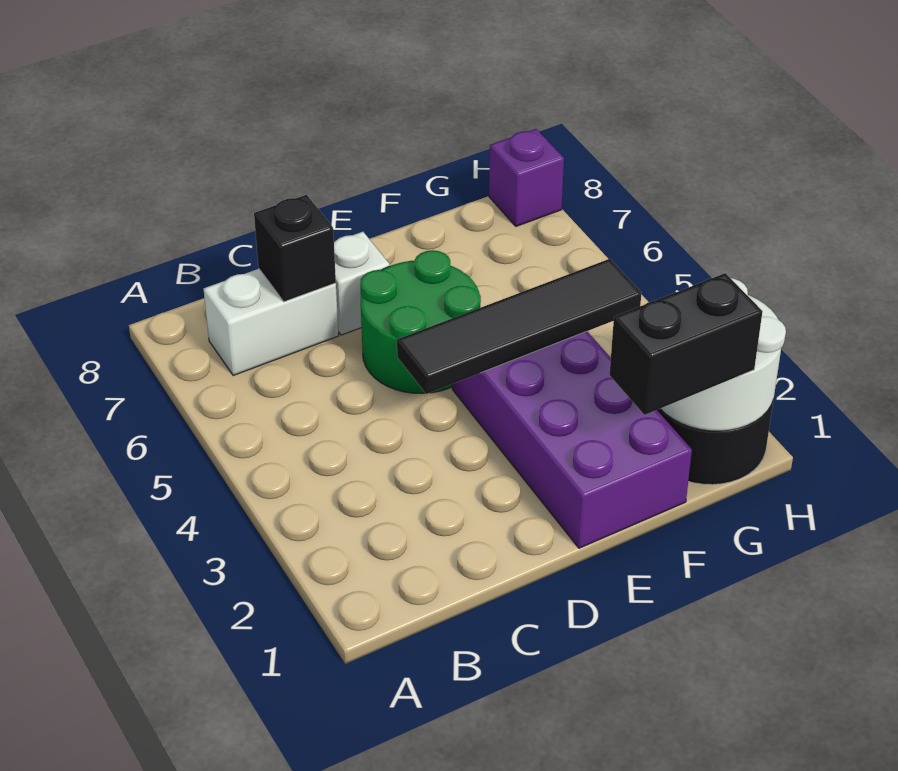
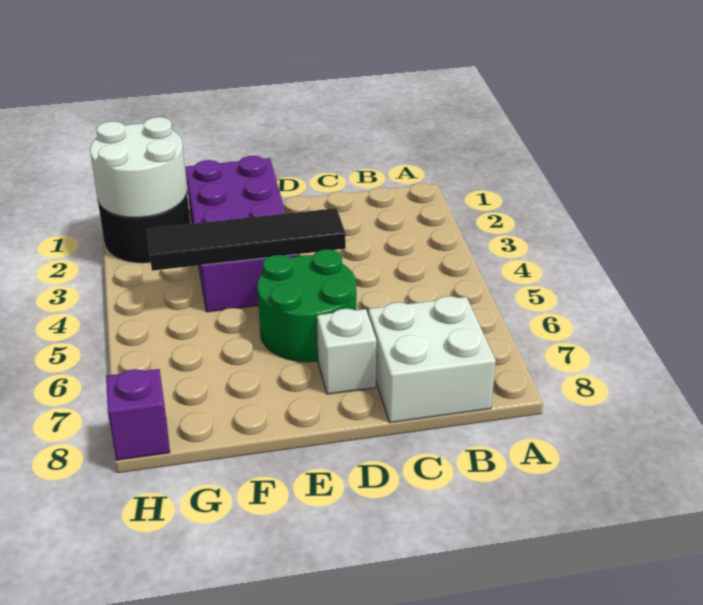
white brick B7:C7 level 1 -> white brick B7:C8 level 1
black brick C7 level 2 -> none
black brick F1:G1 level 3 -> none

